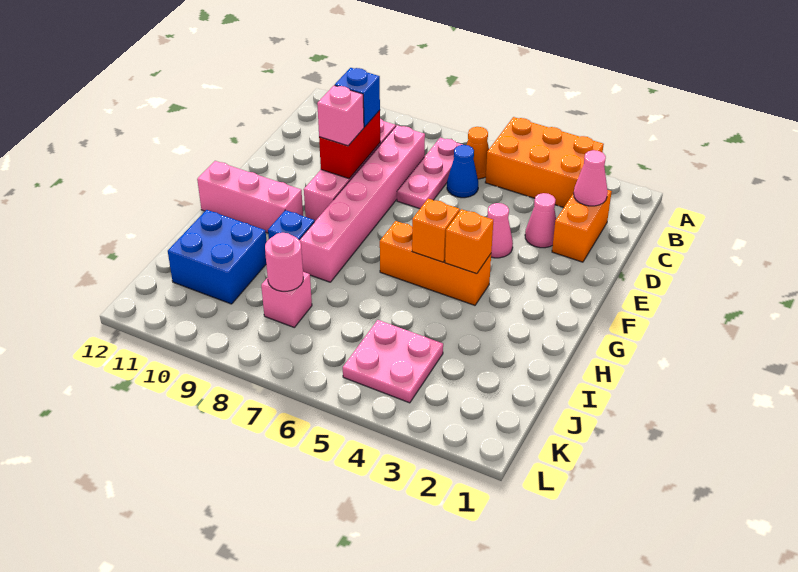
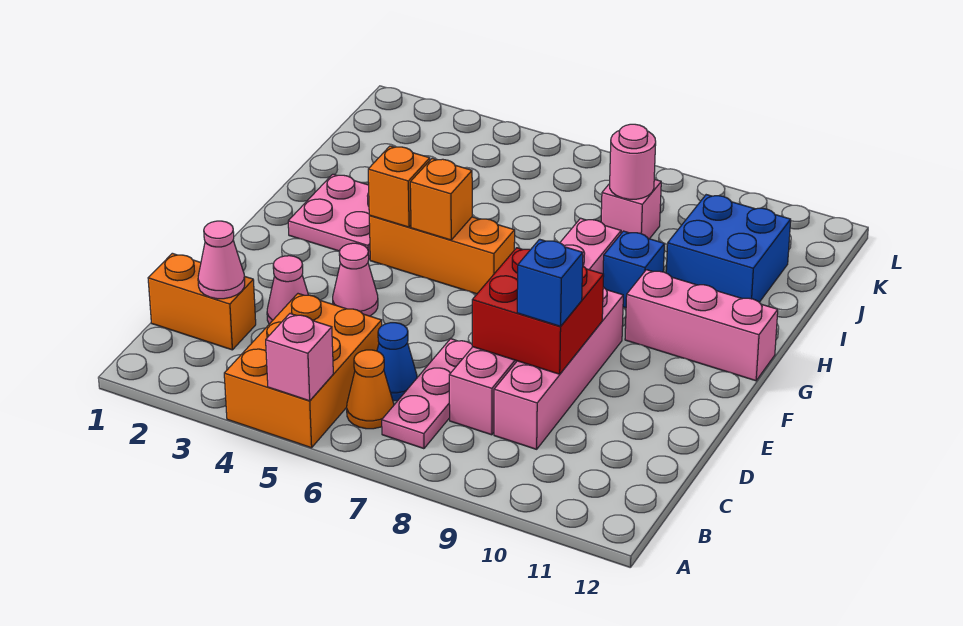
orange brick A3:B5 level 1 -> orange brick A4:C5 level 1
orange brick C2:D2 level 1 -> orange brick C1:C2 level 1
red brick D9:E9 level 2 -> red brick D8:E9 level 2
pink brick E9 level 3 -> pink brick A5 level 2
pink plate J4:K5 level 1 -> pink plate G2:H3 level 1

